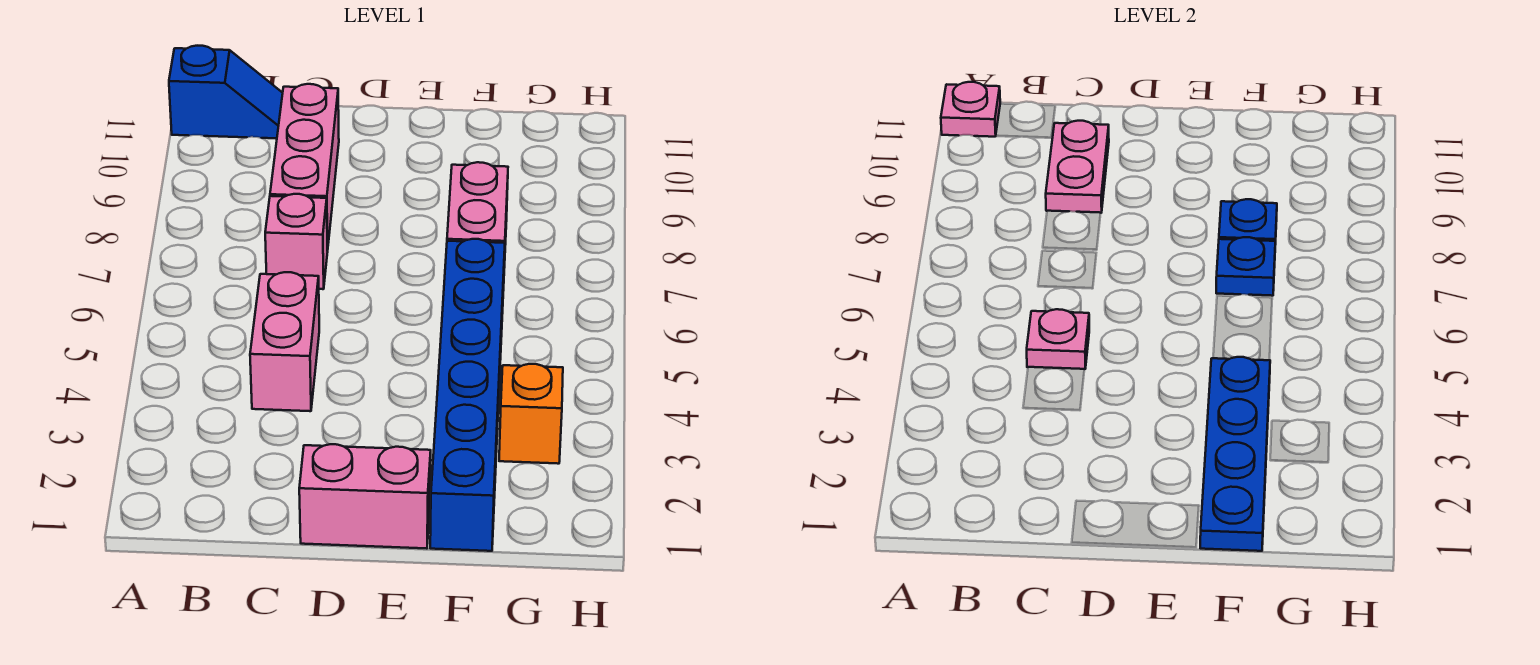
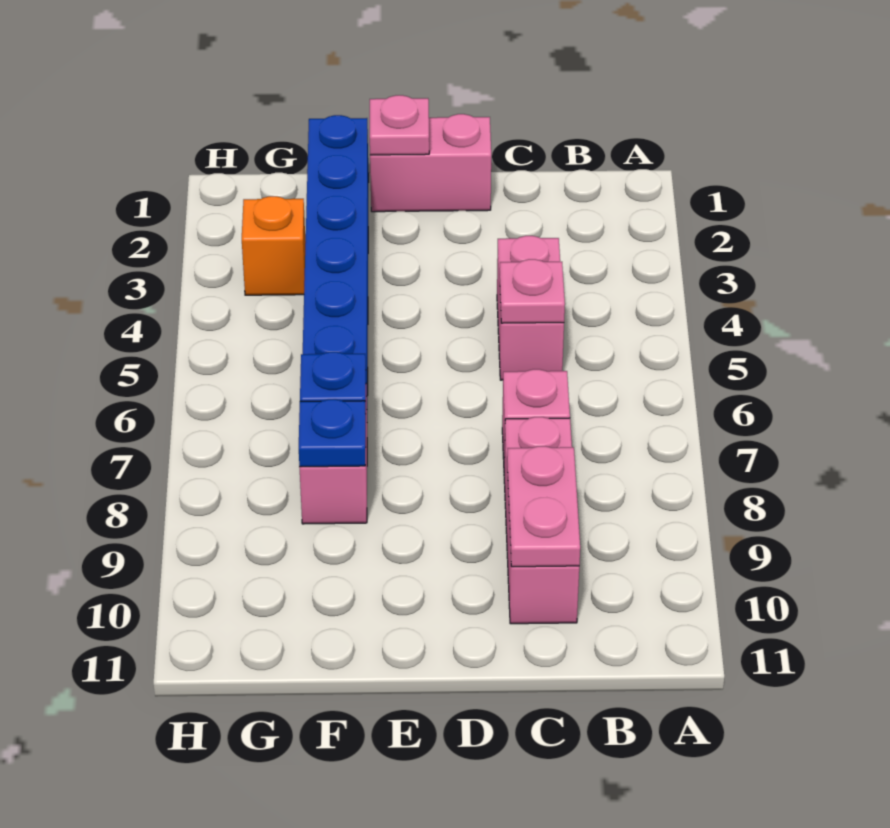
blue slope A11:B11 level 1 top A -> none
pink plate A11 level 2 -> pink plate E1 level 2
blue plate F1:F4 level 2 -> none

